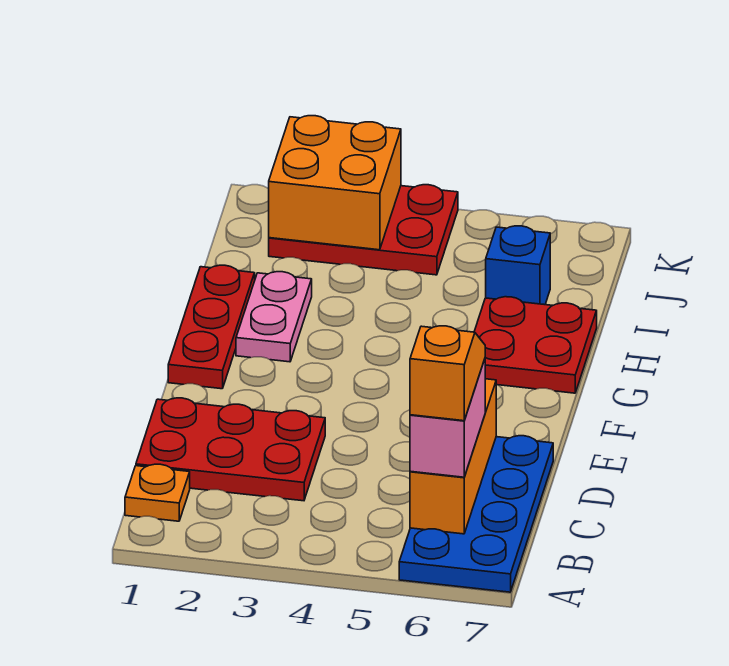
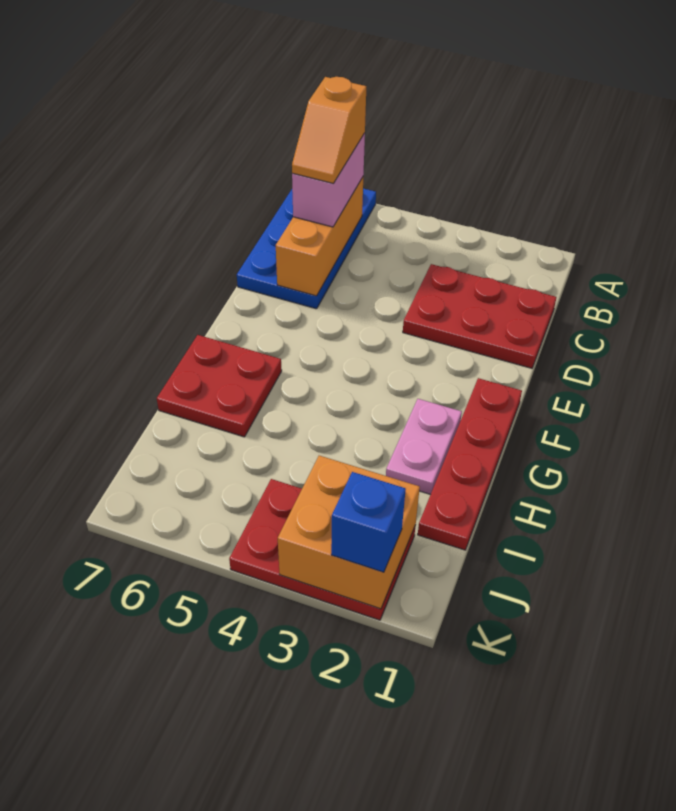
orange plate B1 level 1 -> none
red plate F1:H1 level 1 -> red plate F1:I1 level 1
blue brick I6 level 1 -> blue brick K2 level 3

